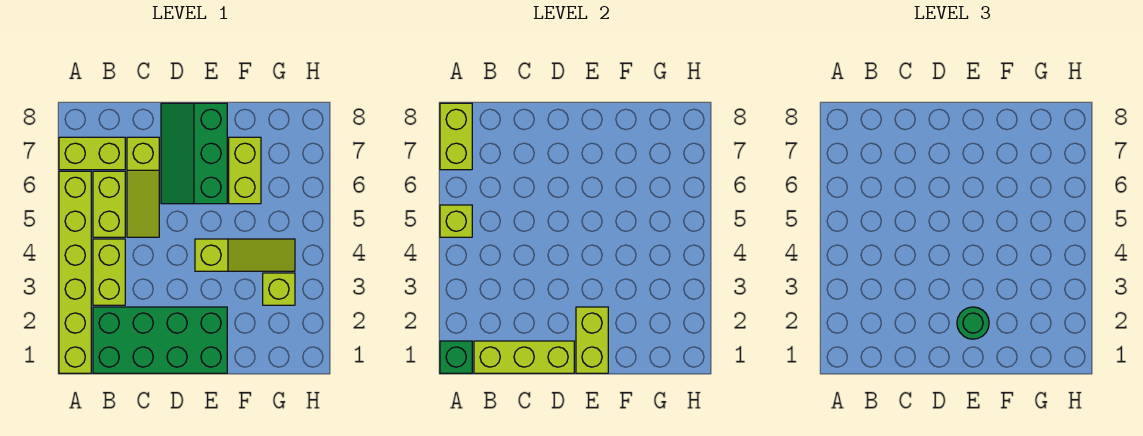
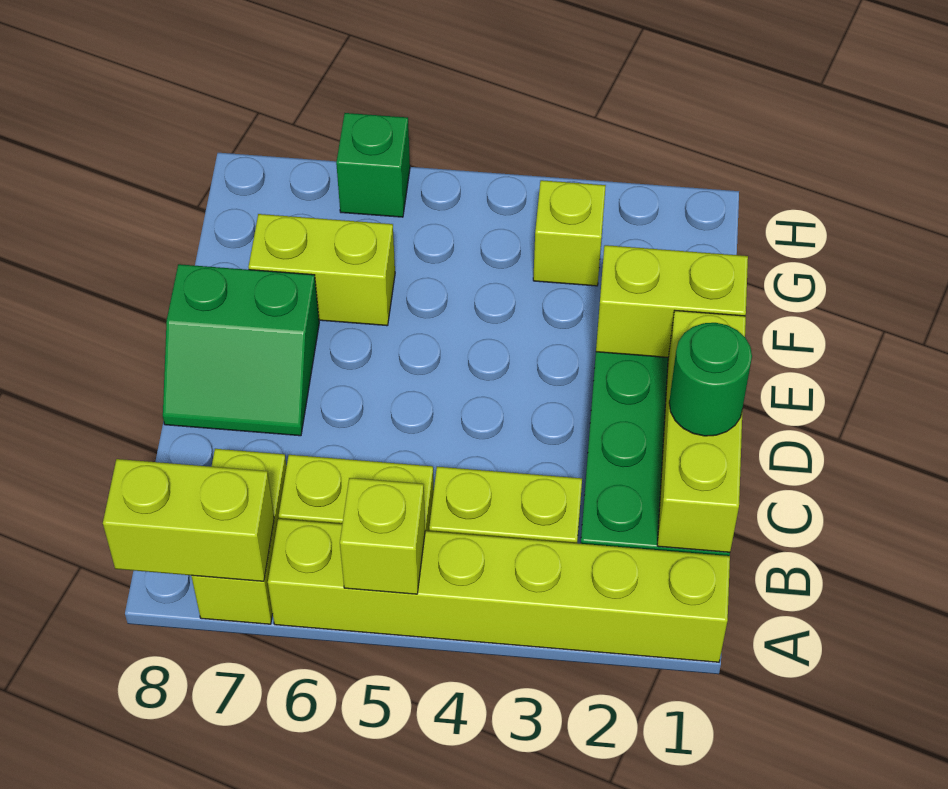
green brick A1 level 2 -> green brick H6 level 1
lime slope C5:C7 level 1 top 7 -> none
green slope D6:E8 level 1 top E -> green slope D7:E8 level 1 top E
green round brick E2 level 3 -> green round brick C1 level 3
lime slope E4:G4 level 1 top E -> none

